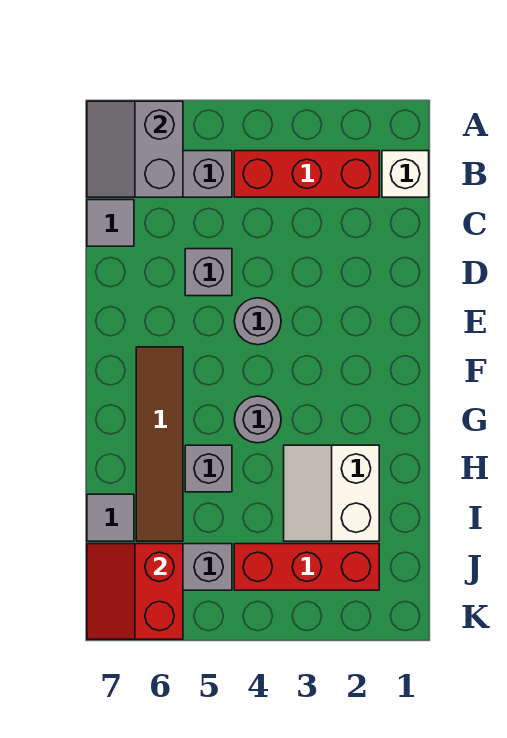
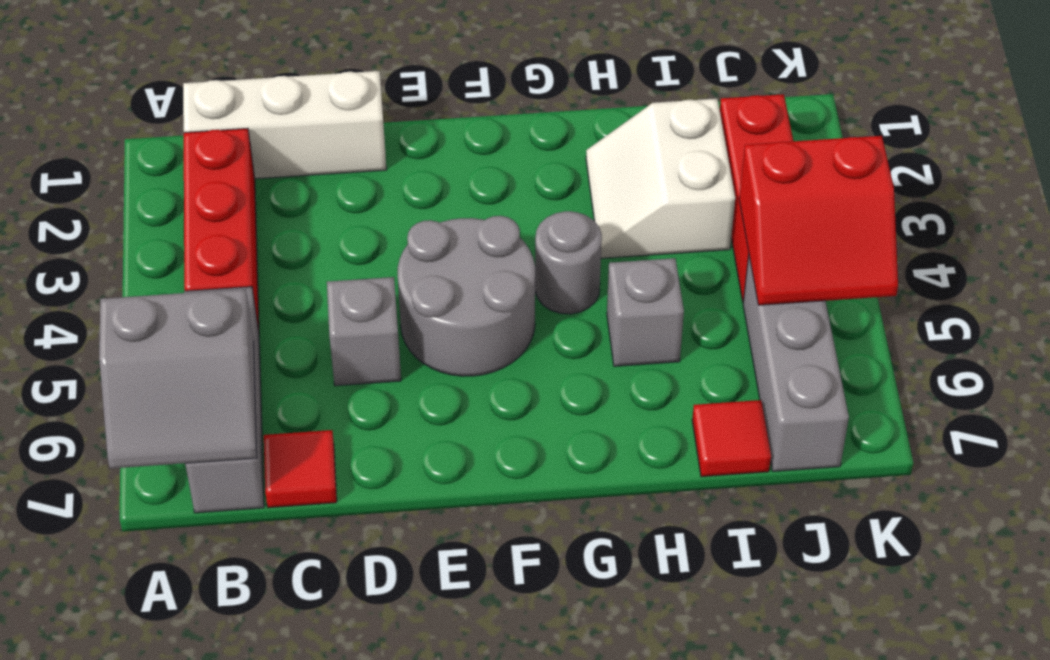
white brick B1 level 1 -> white brick B1:D1 level 1
grey tile C7 level 1 -> red tile C7 level 1
grey round brick E4 level 1 -> grey round brick E4:F5 level 1
brown tile F6:I6 level 1 -> none
white slope H2:I3 level 1 top 2 -> white slope H2:I3 level 1 top I
grey tile I7 level 1 -> red tile I7 level 1
red slope J6:K7 level 2 top 6 -> red slope J4:K5 level 2 top 4

